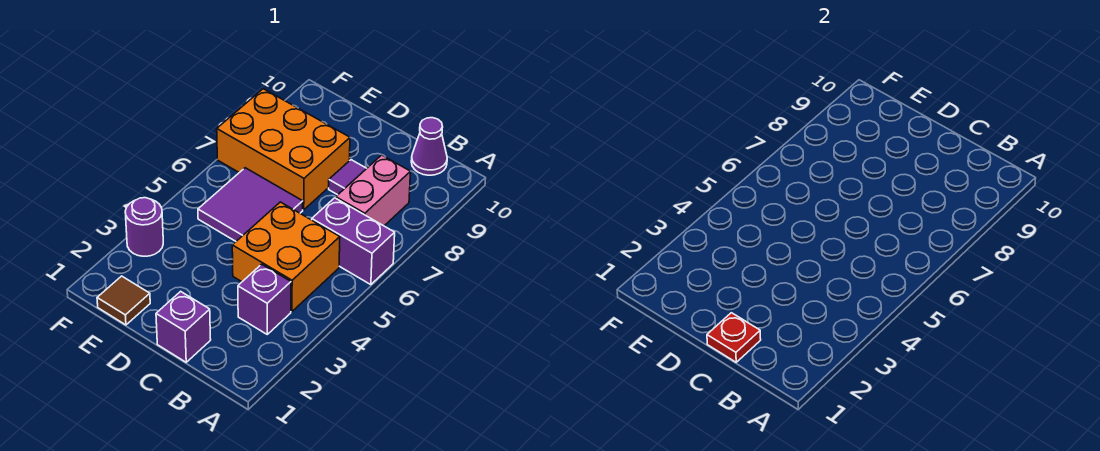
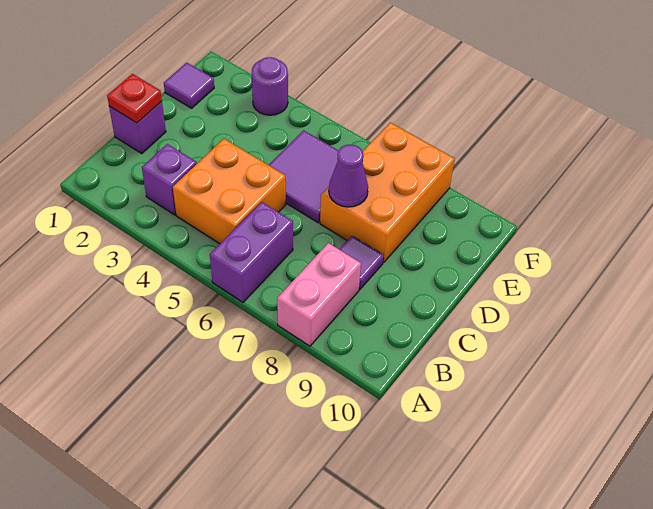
pink brick B7:B8 level 1 -> pink brick A8:B8 level 1
purple cone B10 level 1 -> purple cone D7 level 2
brown tile E1 level 1 -> purple tile E1 level 1

